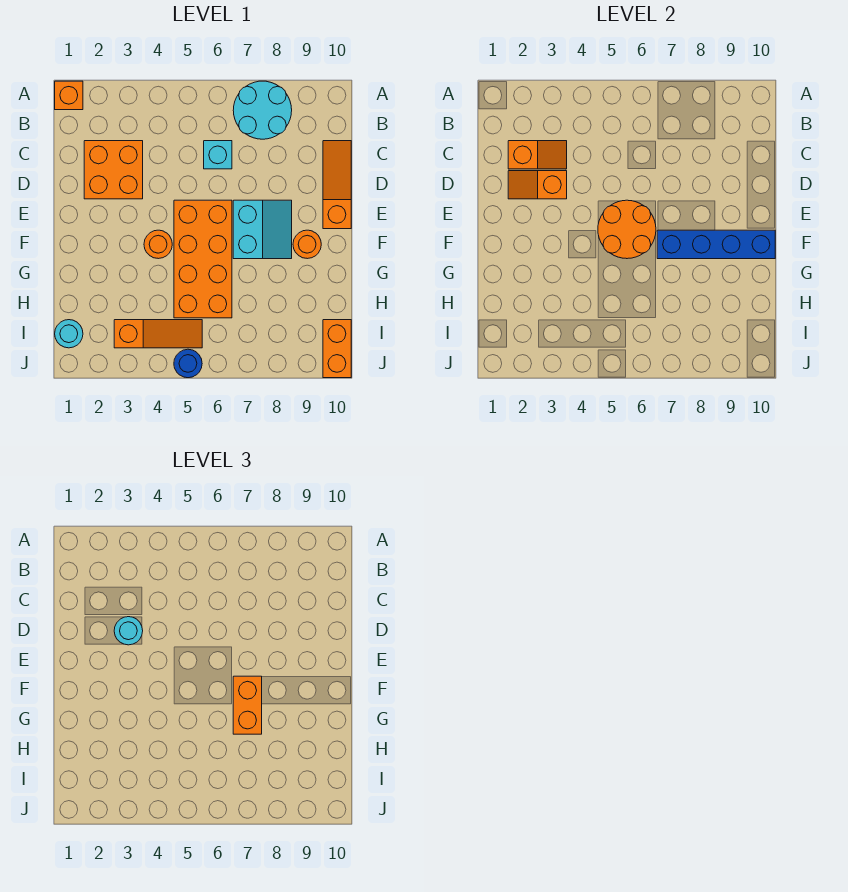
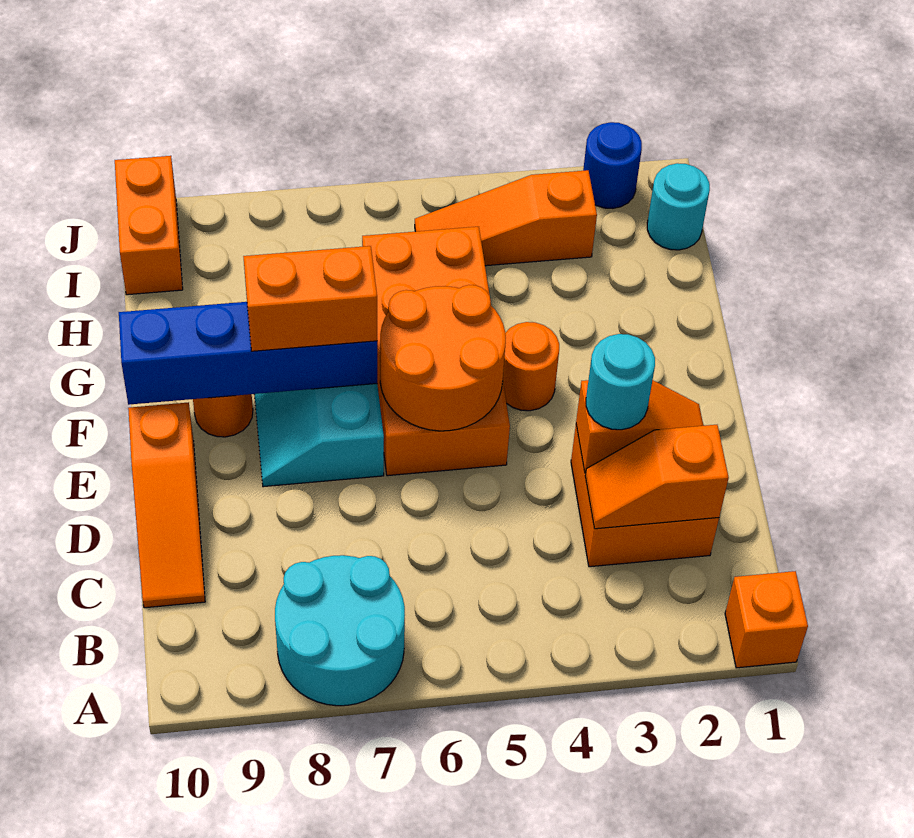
cyan brick C6 level 1 -> none
orange brick F7:G7 level 3 -> orange brick F7:F8 level 3
blue round brick J5 level 1 -> blue round brick J2 level 1

